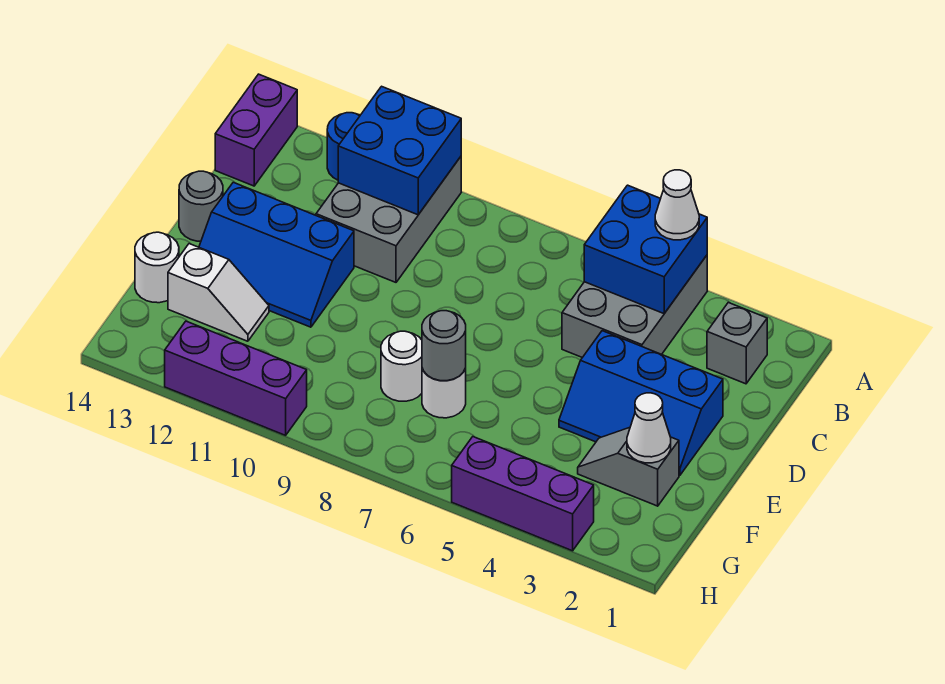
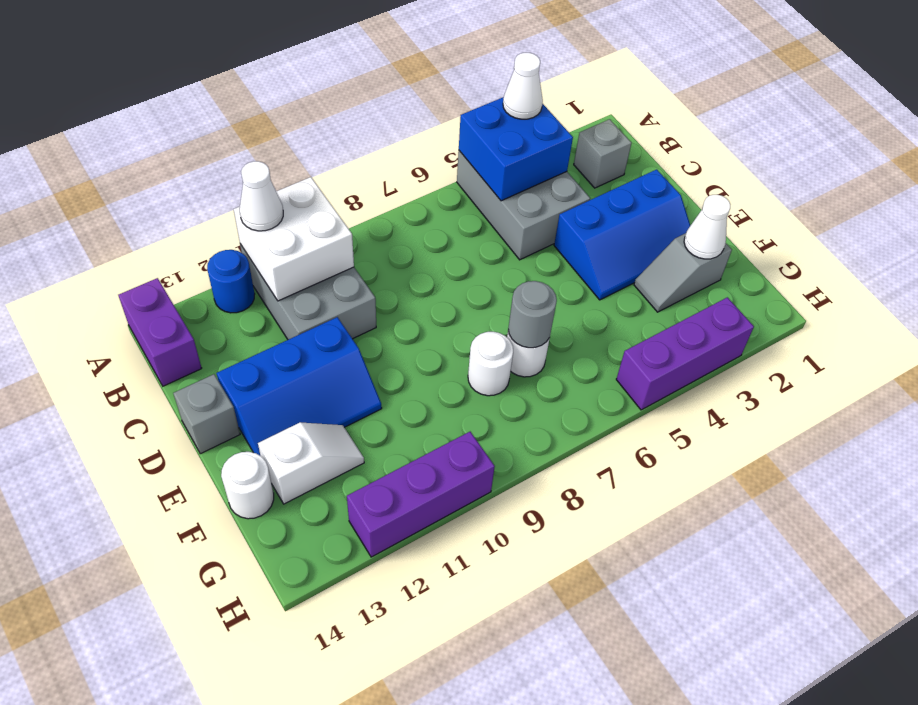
blue brick A10:B11 level 2 -> white brick A10:B11 level 2
none -> white cone A11 level 3
grey round brick D14 level 1 -> grey brick D14 level 1

